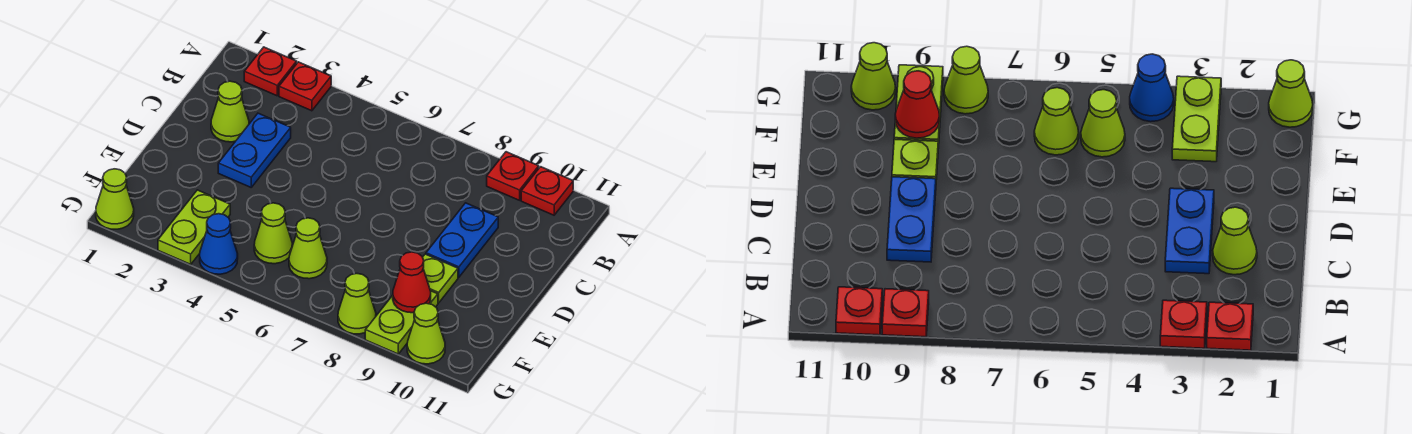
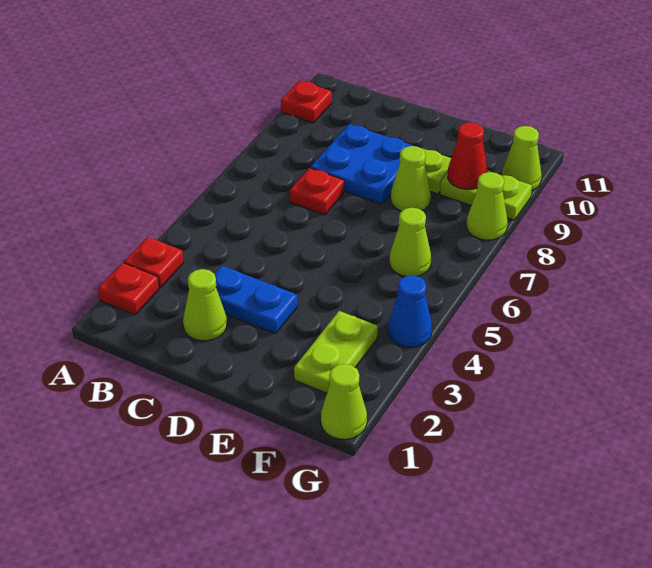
red plate A9 level 1 -> red plate C7 level 1
blue plate C9:D9 level 1 -> blue plate C8:D9 level 1
lime plate F3:G3 level 1 -> lime plate F2:F3 level 1
lime cone F5 level 1 -> lime cone E8 level 1

